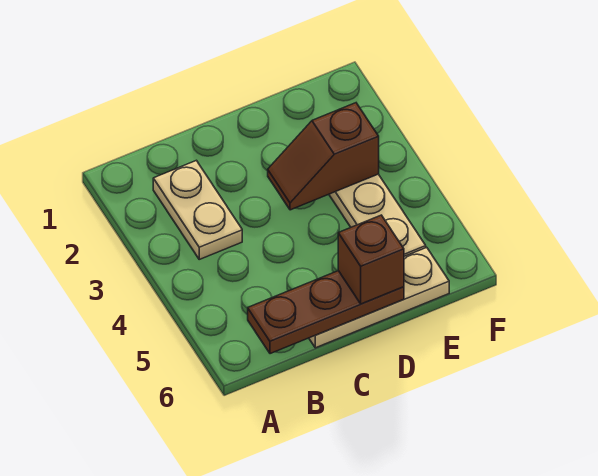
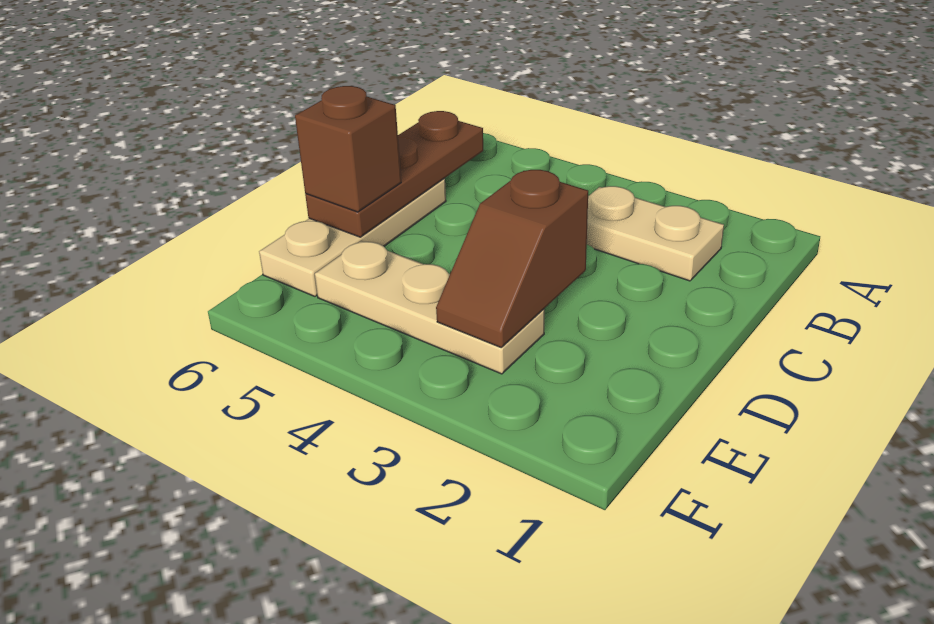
brown slope D3:E3 level 2 top E -> brown slope D3:E3 level 2 top D

